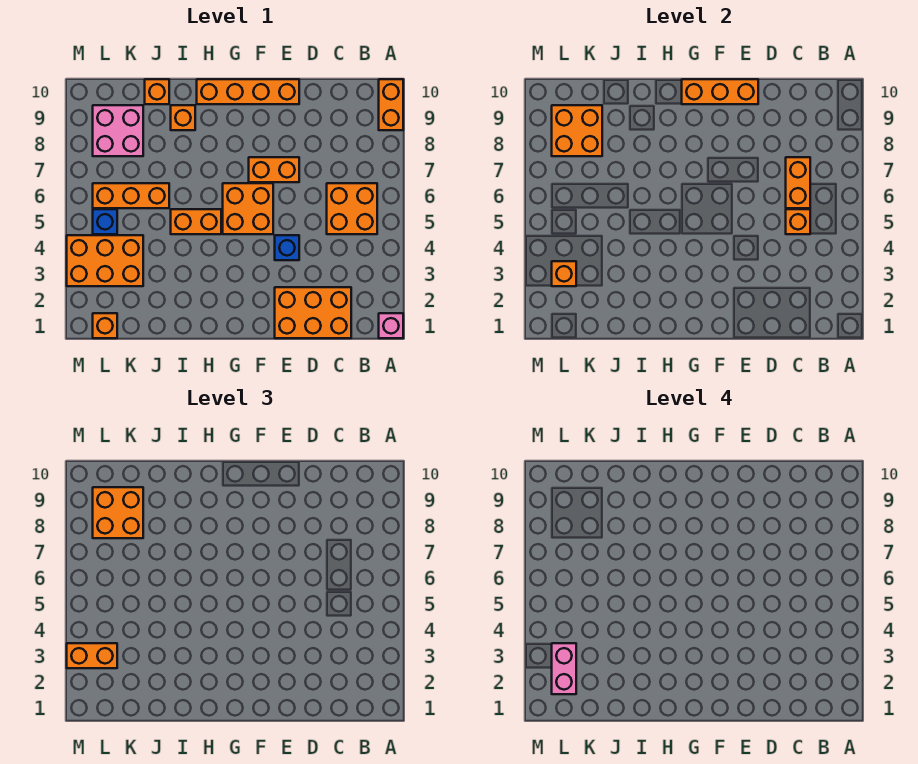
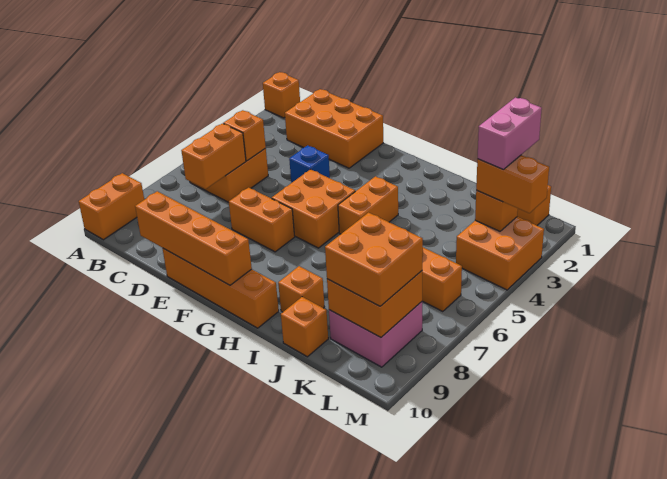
pink brick A1 level 1 -> orange brick A1 level 1
orange brick E10:G10 level 2 -> orange brick D10:G10 level 2
orange brick H5:I5 level 1 -> orange brick H4:H5 level 1
orange brick K3:M4 level 1 -> orange brick L3:M4 level 1
blue brick L5 level 1 -> none

